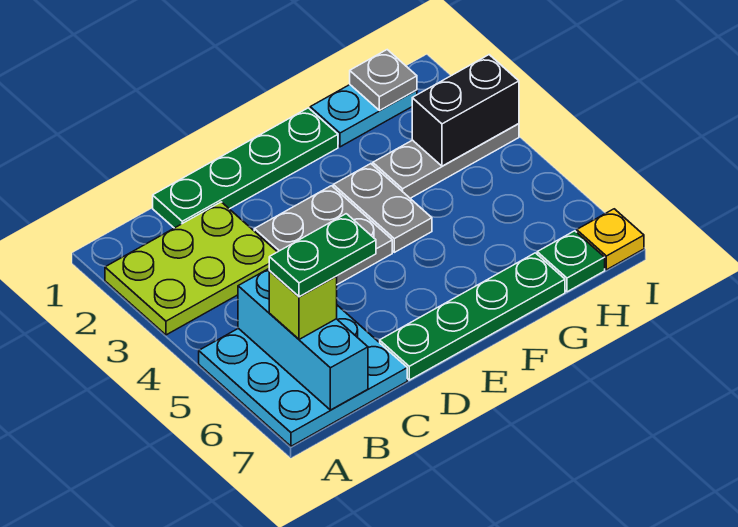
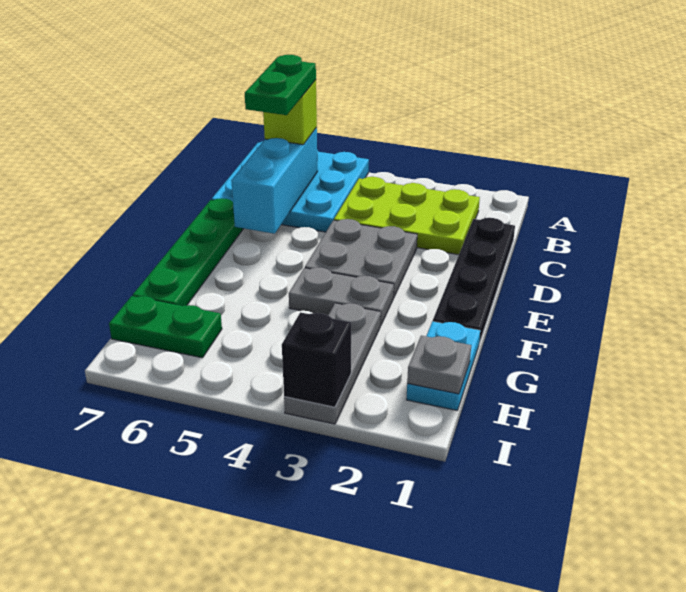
lime plate A2:C3 level 1 -> lime plate B2:C4 level 1
cyan brick B5:B7 level 2 -> cyan brick B6:D6 level 2
green plate C1:F1 level 1 -> black plate C1:F1 level 1
black brick H3:I3 level 2 -> black brick I3 level 2
green plate H7 level 1 -> green plate H6:H7 level 1
yellow plate I7 level 1 -> none

